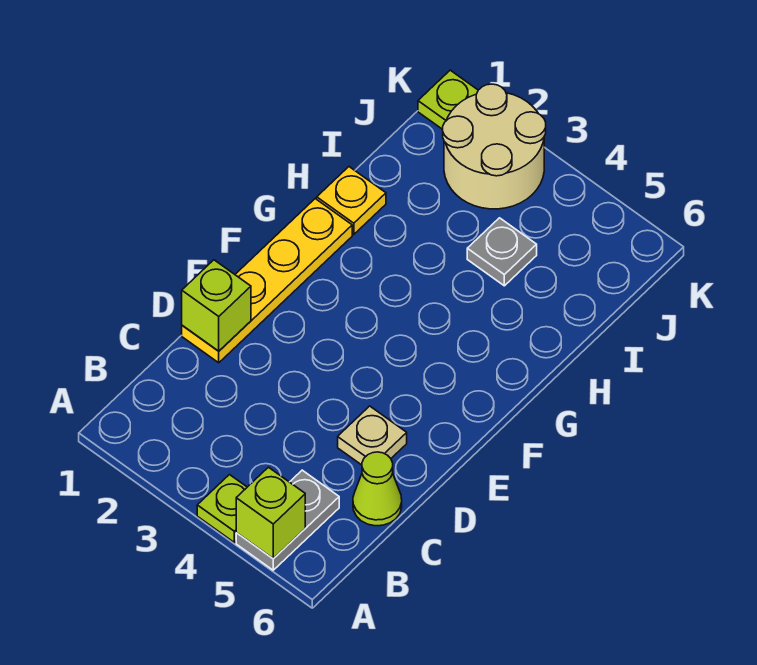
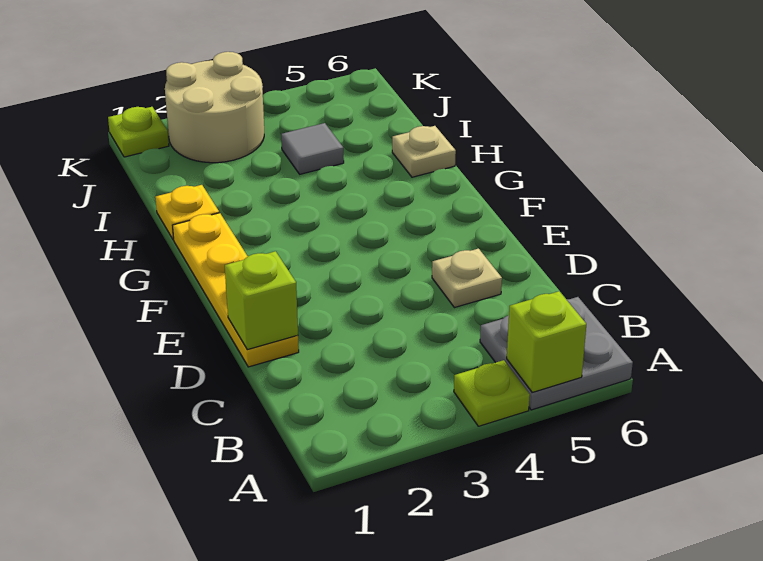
grey plate A5:B5 level 1 -> grey plate A5:B6 level 1
lime cone C6 level 1 -> none
none -> tan plate H6 level 1
grey plate I4 level 1 -> grey tile I4 level 1

